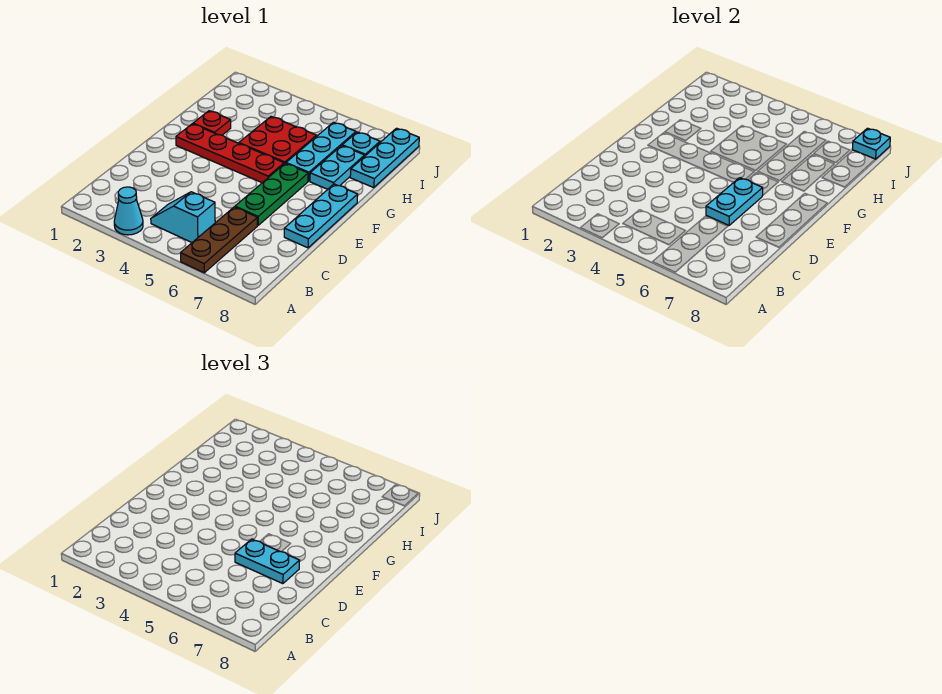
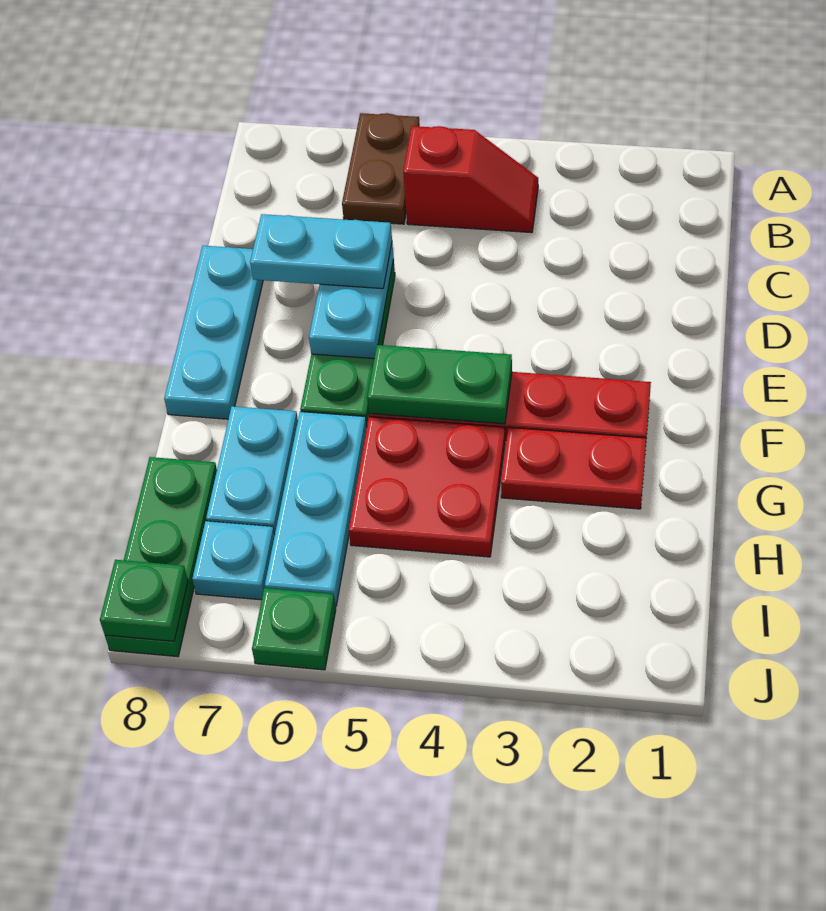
cyan cone A3 level 1 -> none
brown plate A6:C6 level 1 -> brown plate A6:B6 level 1
cyan slope B4:B5 level 1 top 5 -> red slope B4:B5 level 1 top 5
none -> green plate F4:F5 level 2
red plate G2 level 1 -> red plate G2:G3 level 1
cyan plate H8:J8 level 1 -> green plate H8:J8 level 1
none -> green plate J6 level 1
cyan plate J8 level 2 -> green plate J8 level 2

